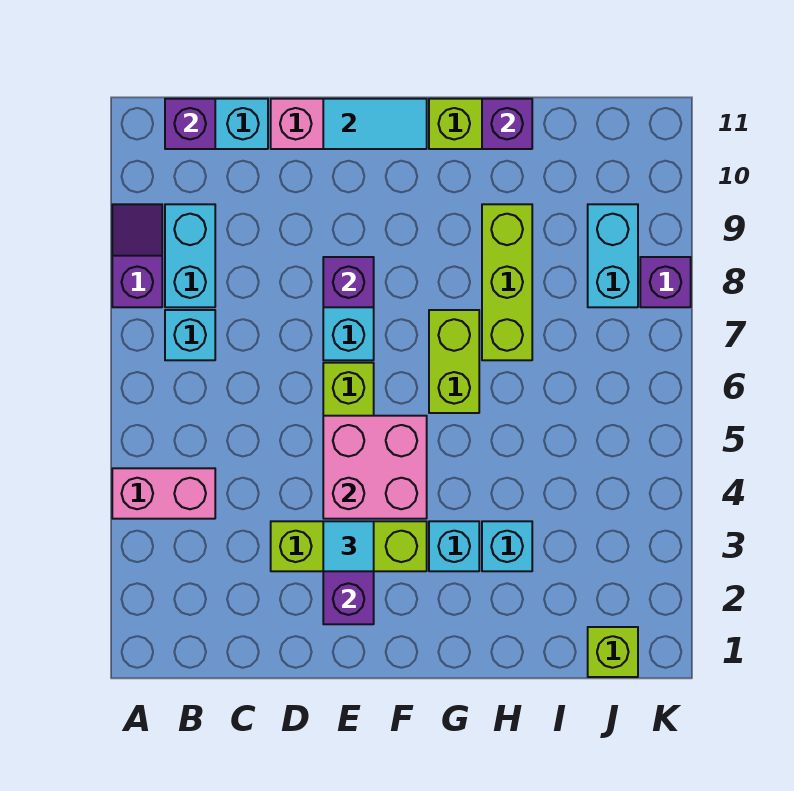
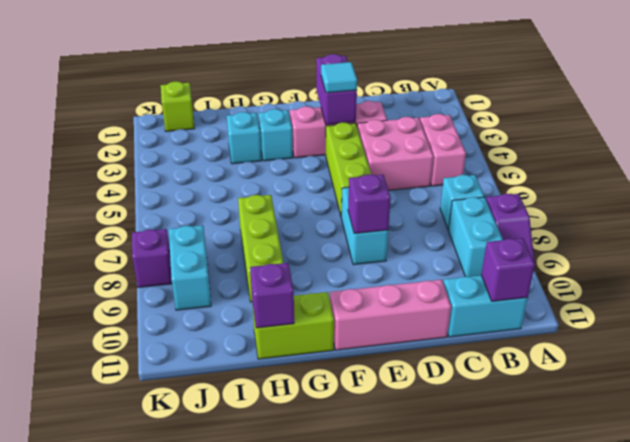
pink brick A4:B4 level 1 -> pink brick B4:B5 level 1
lime brick D3:F3 level 1 -> pink brick D3:F3 level 1
pink brick E4:F5 level 2 -> pink brick C4:D5 level 1
cyan tile E11:F11 level 2 -> none
lime brick G6:G7 level 1 -> none

